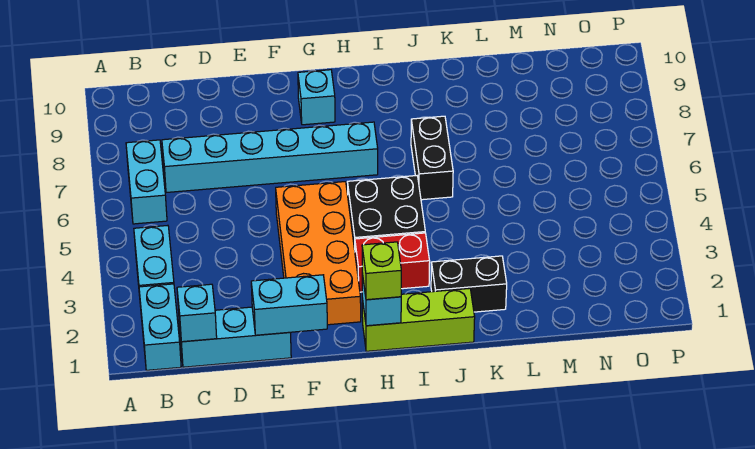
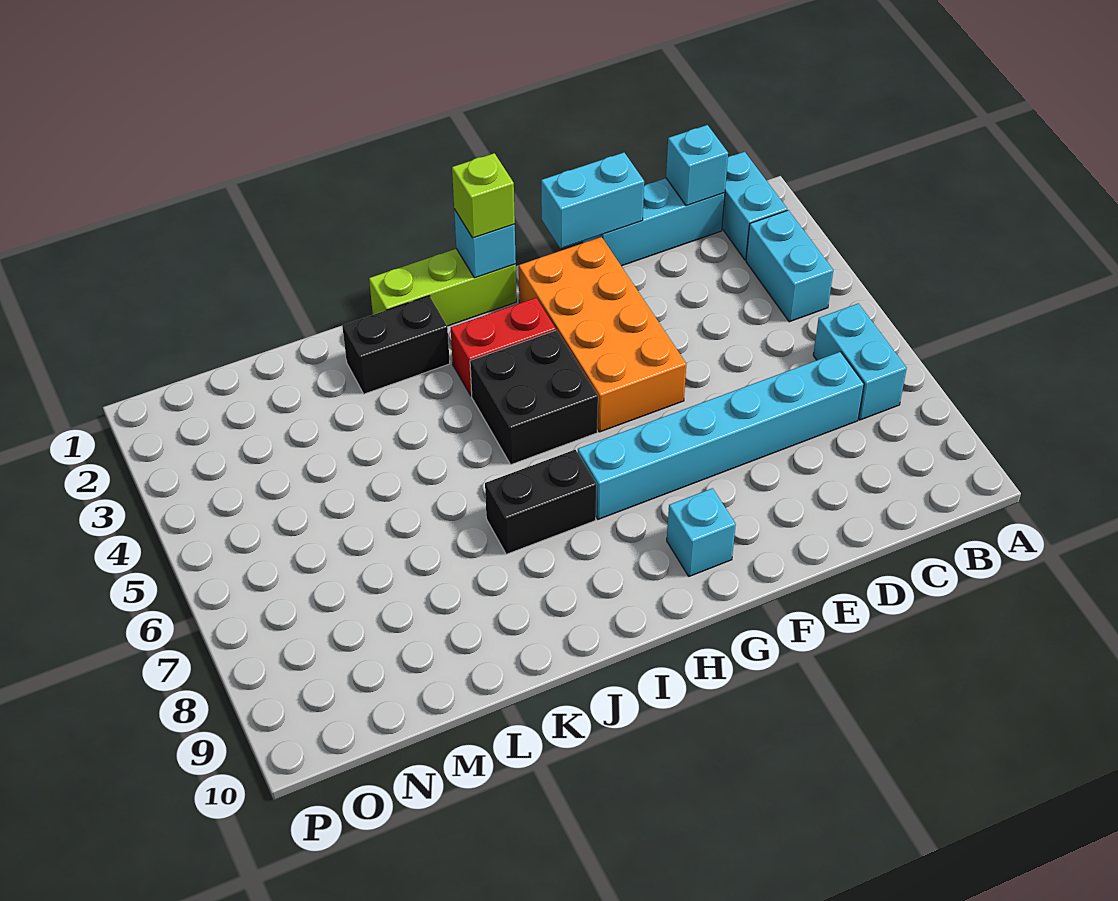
black brick J6:J7 level 1 -> black brick I7:J7 level 1

